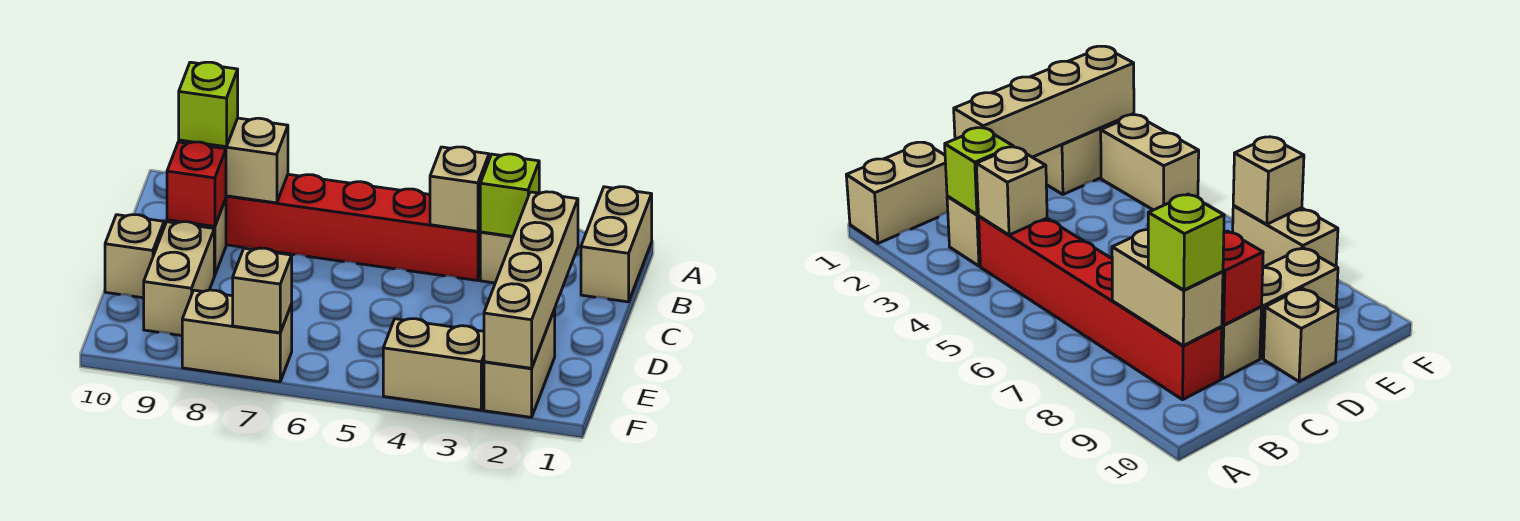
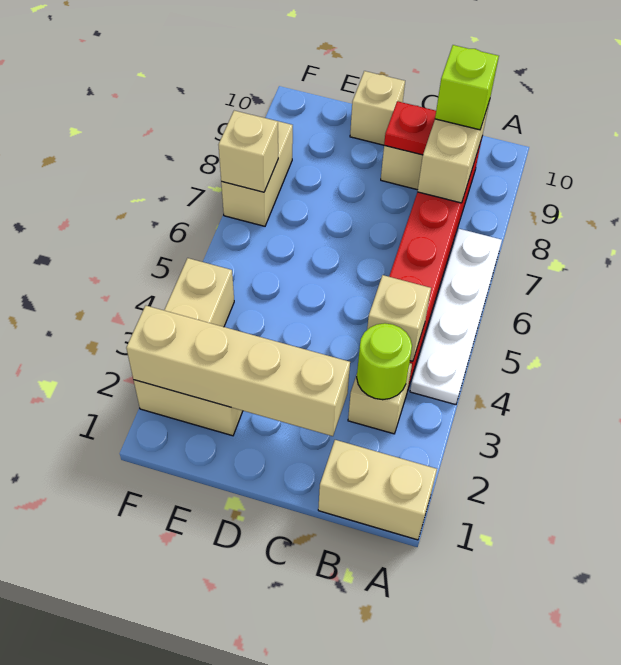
none -> white plate A4:A7 level 1
lime brick B3 level 2 -> lime round brick B3 level 2
red brick C9 level 2 -> red plate C9 level 2
tan brick D9:E9 level 1 -> none

